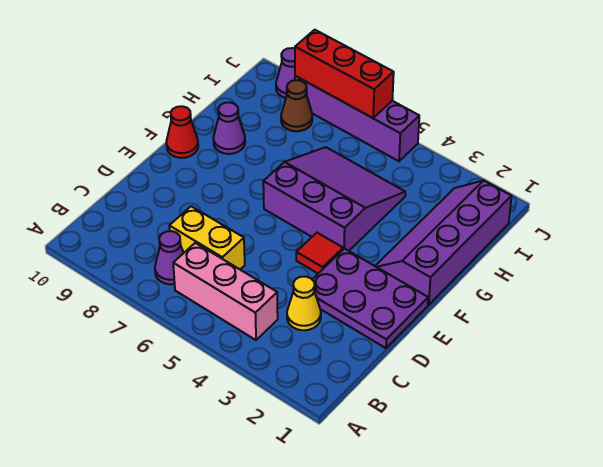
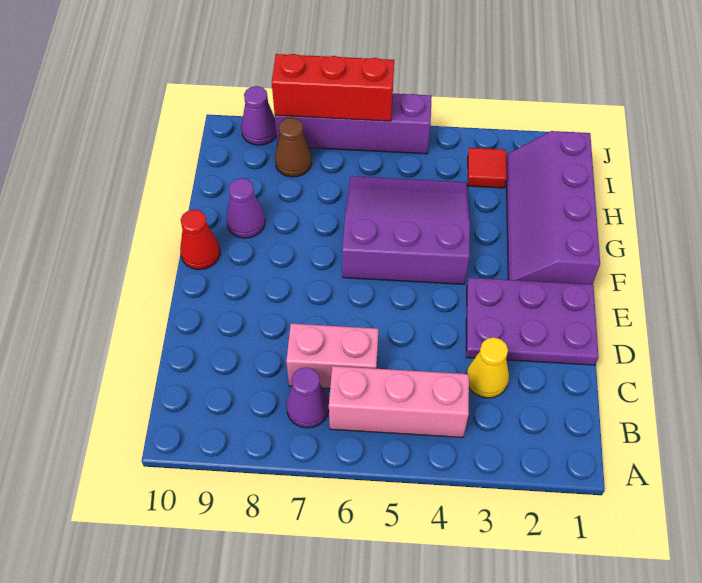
yellow brick C6:C7 level 1 -> pink brick C6:C7 level 1
red tile E4 level 1 -> red tile I3 level 1

